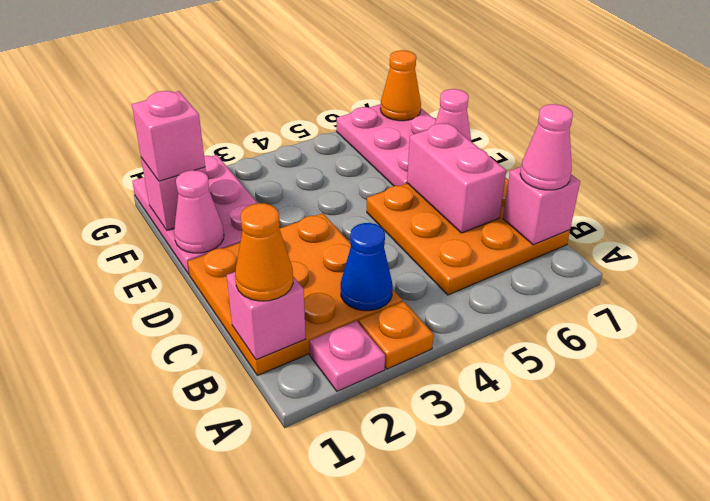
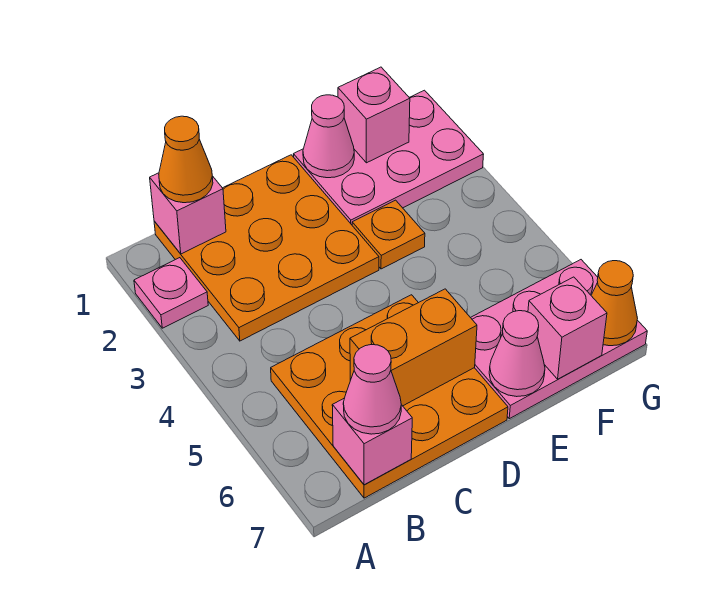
orange plate A3 level 1 -> orange plate E3 level 1
blue cone B3 level 2 -> none
pink brick C6:D6 level 2 -> orange brick C6:D6 level 2
pink brick F1 level 3 -> pink brick F7 level 2

